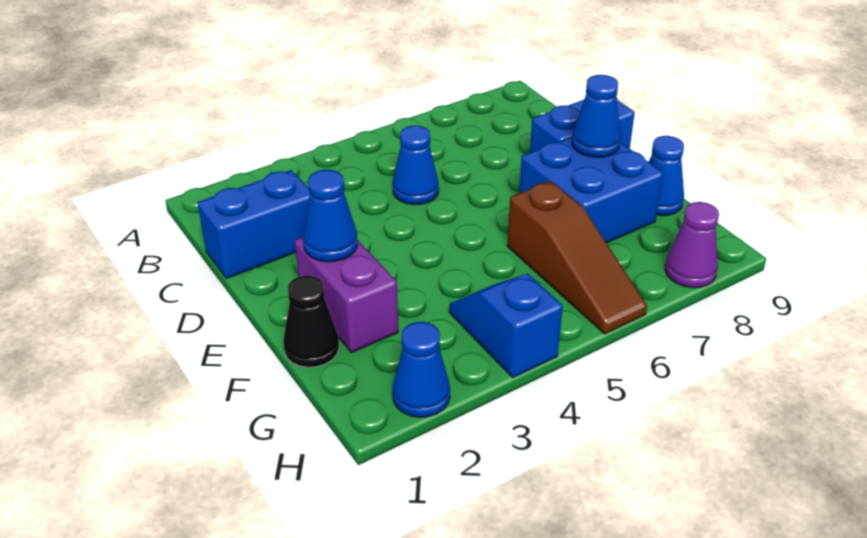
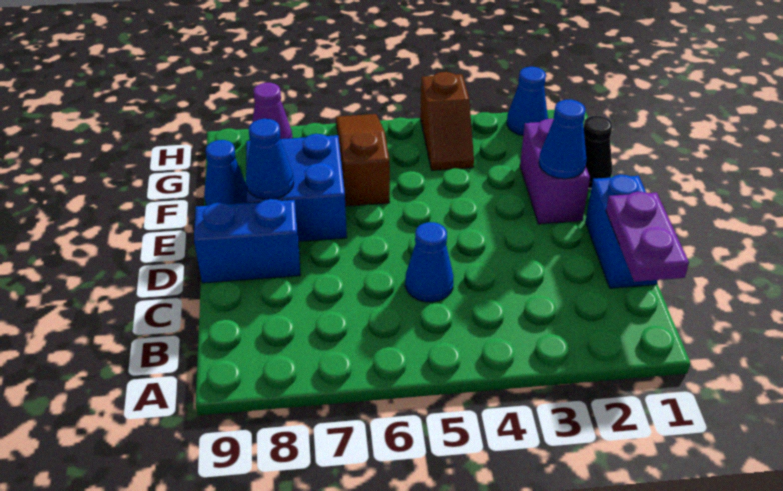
none -> purple plate B1:C1 level 2
blue brick C1:C2 level 1 -> blue brick C1:D1 level 1
blue slope G4:H4 level 1 top H -> brown slope G4:H4 level 1 top H

